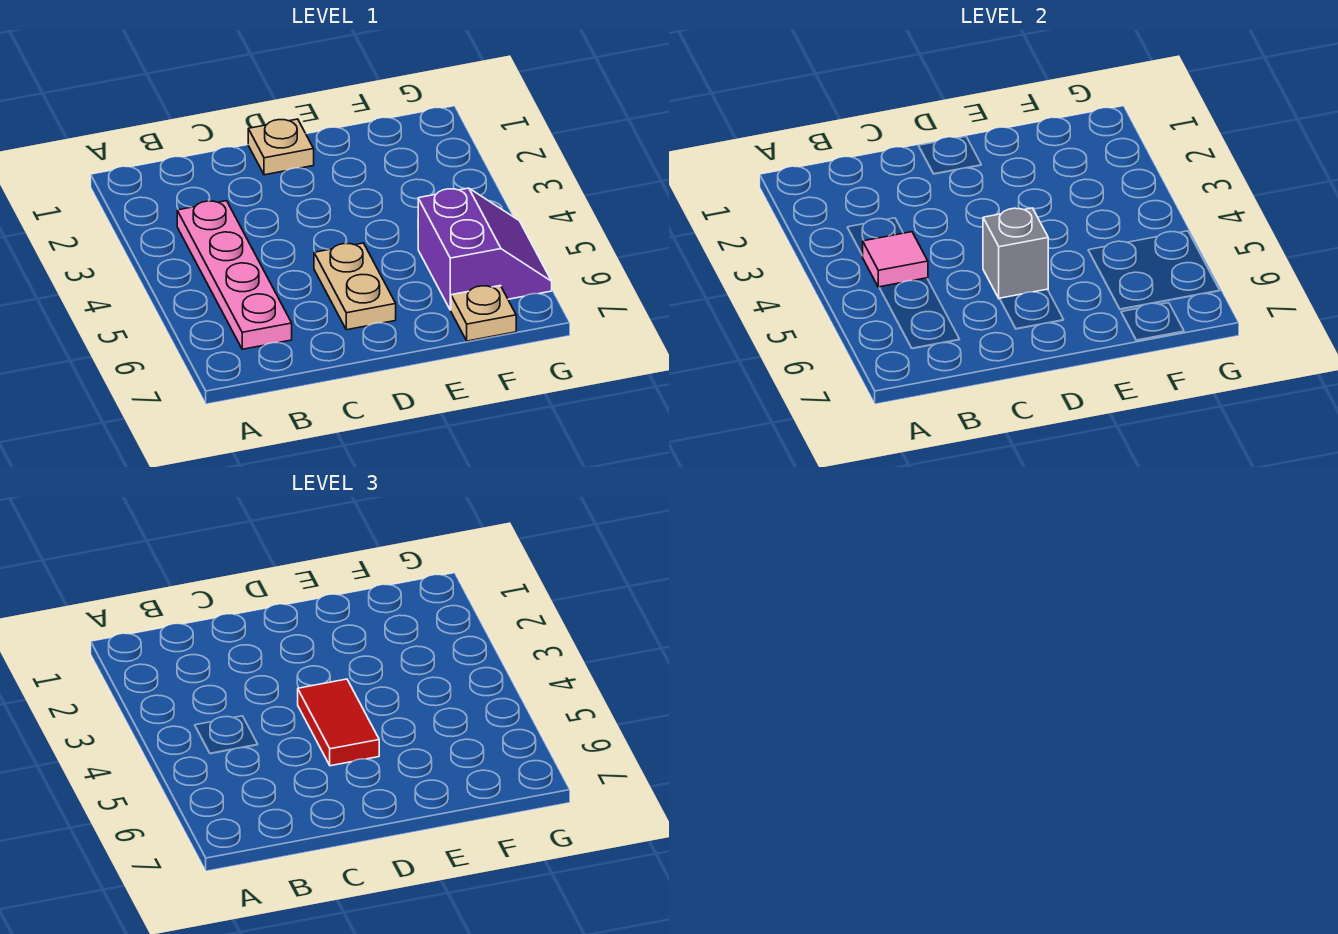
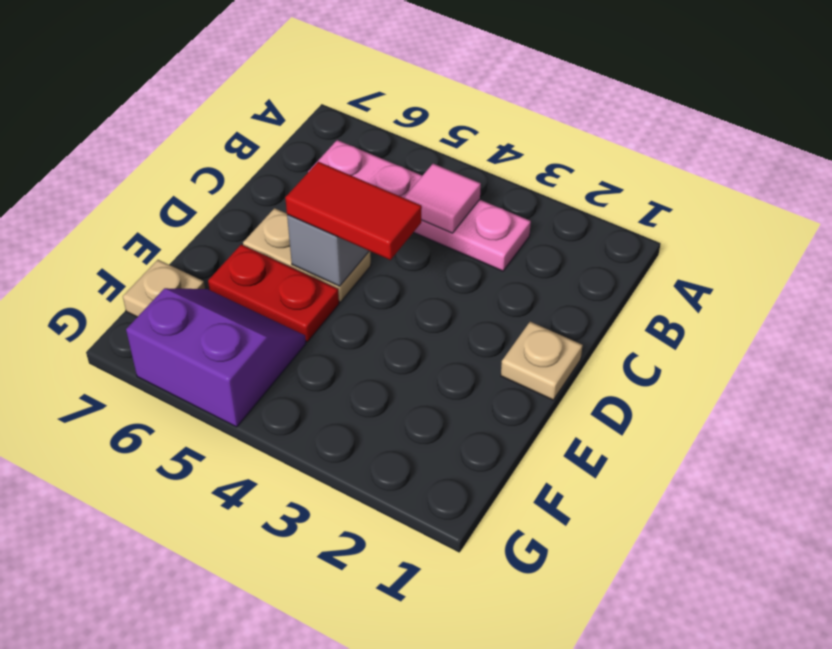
none -> red plate E5:E6 level 1
purple slope F5:G6 level 1 top F -> purple slope F5:G6 level 1 top G

